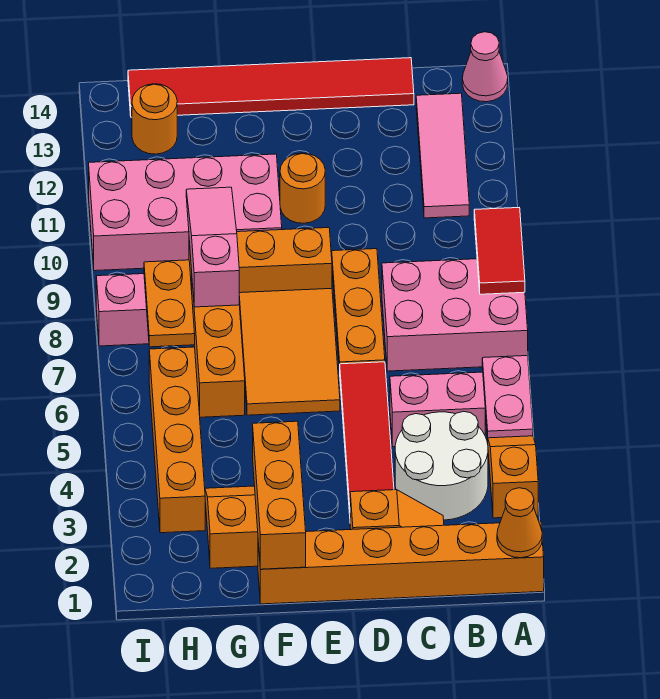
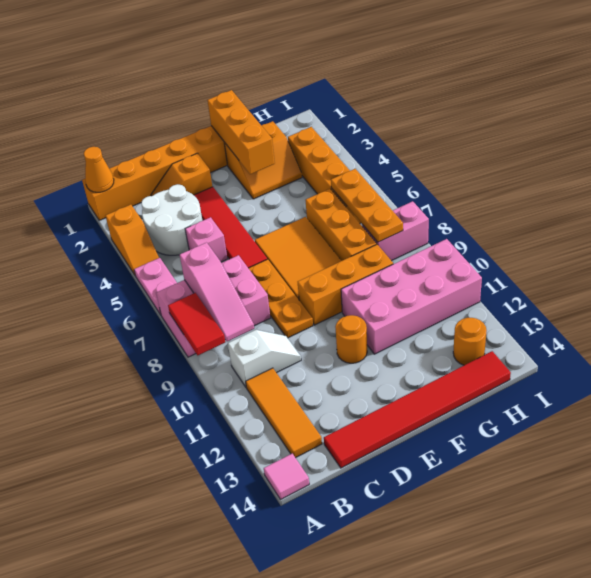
pink cone A14 level 1 -> pink tile A14 level 1
pink brick B5:C5 level 1 -> pink brick C5 level 1
none -> white slope B10:C10 level 1 top B
pink tile B11:B13 level 1 -> orange tile B11:B13 level 1
pink slope G8:G10 level 2 top 8 -> pink slope B7:B9 level 2 top 7
orange plate H7:H8 level 2 -> orange plate H6:H8 level 2

